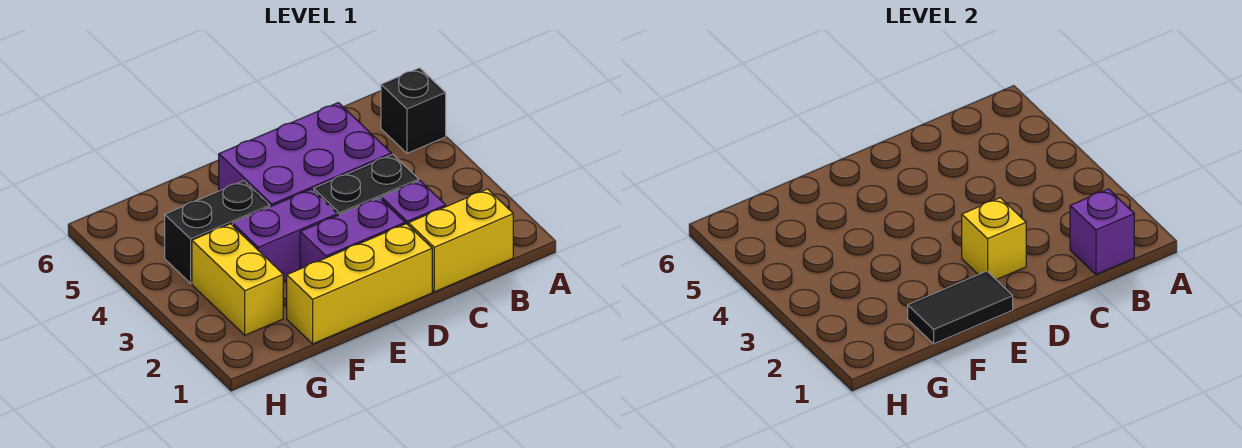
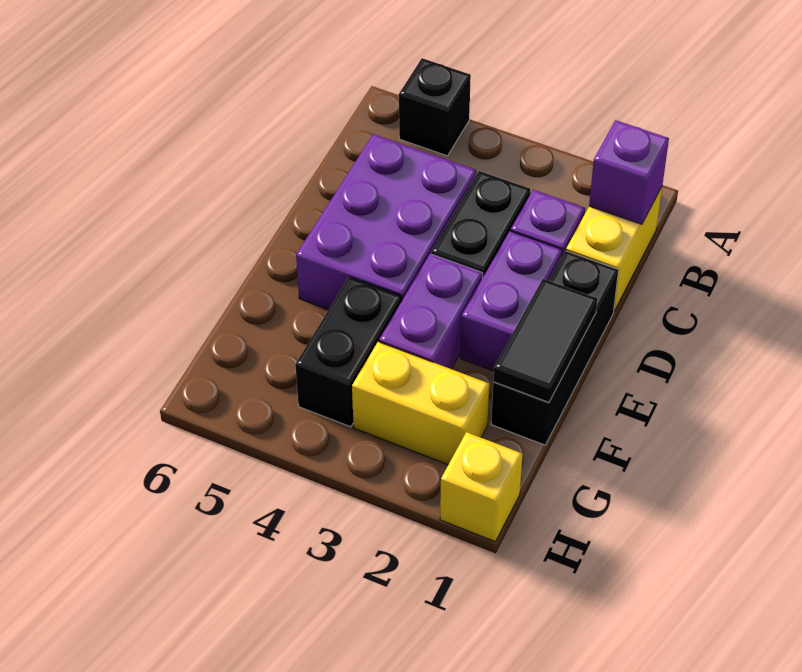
yellow brick D1:F1 level 1 -> black brick D1:F1 level 1
yellow brick D2 level 2 -> yellow brick H1 level 1

